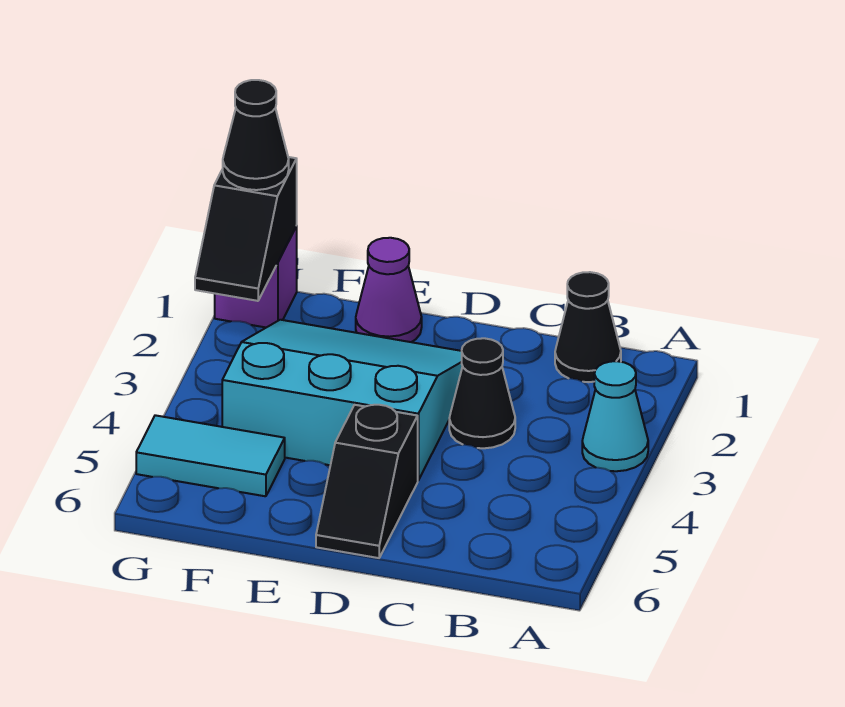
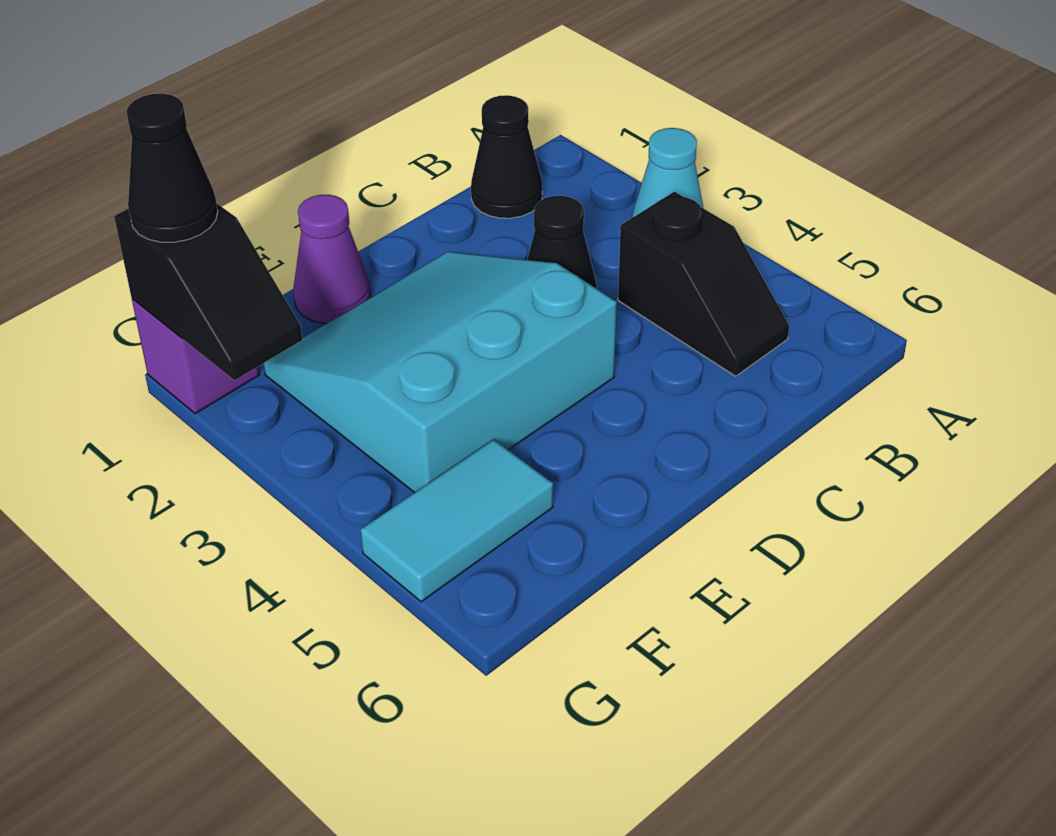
black slope D5:D6 level 1 top 5 -> black slope B4:B5 level 1 top 4

